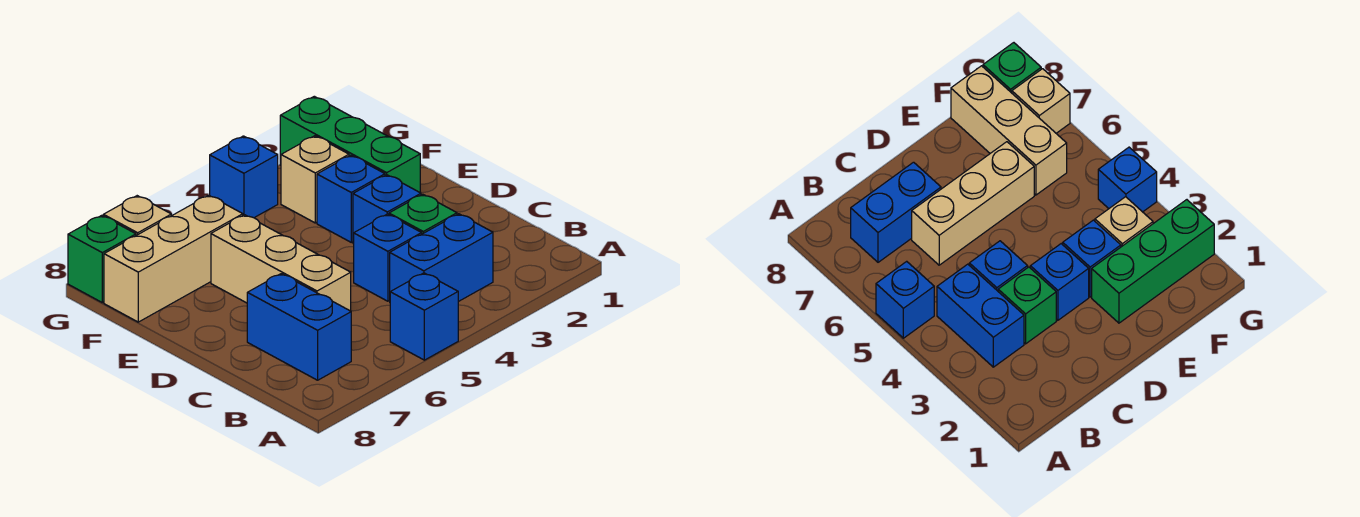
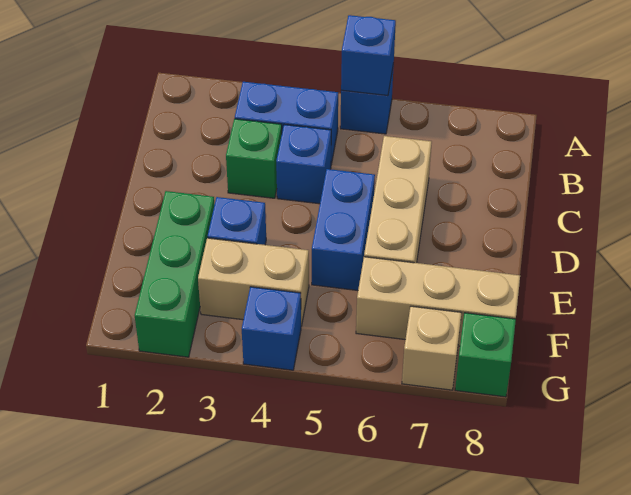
blue brick B7:C7 level 1 -> blue brick D5:E5 level 1
blue brick D3 level 1 -> blue brick A5 level 2
tan brick F3 level 1 -> tan brick F3:F4 level 1

